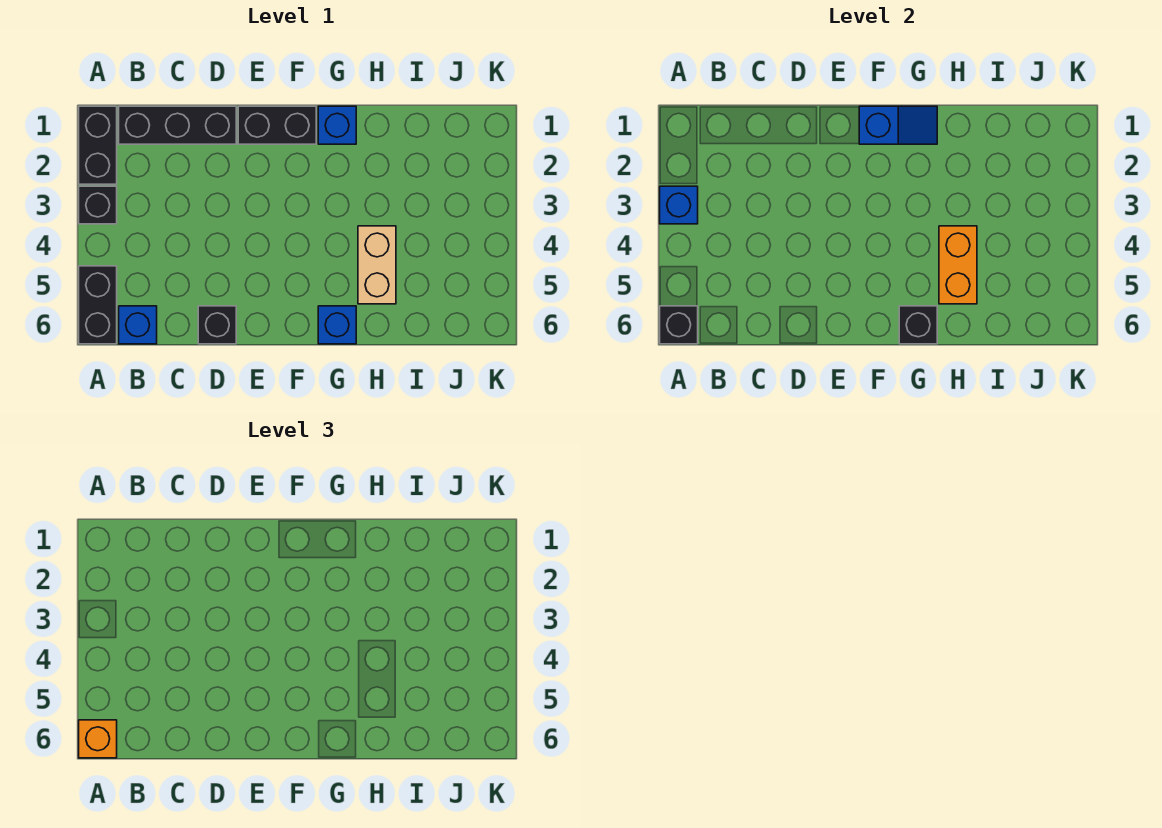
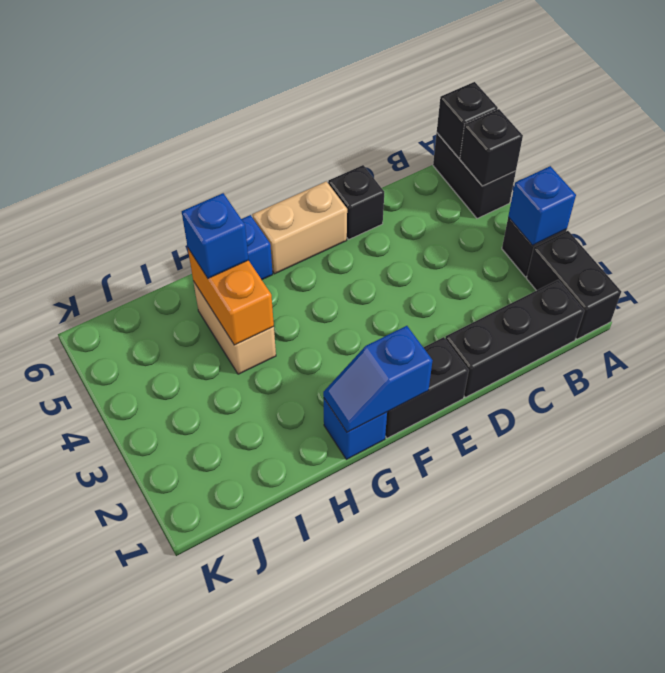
orange brick A6 level 3 -> none
blue brick B6 level 1 -> blue brick H5 level 3
none -> tan brick E6:F6 level 1
black brick G6 level 2 -> black brick A5 level 2

